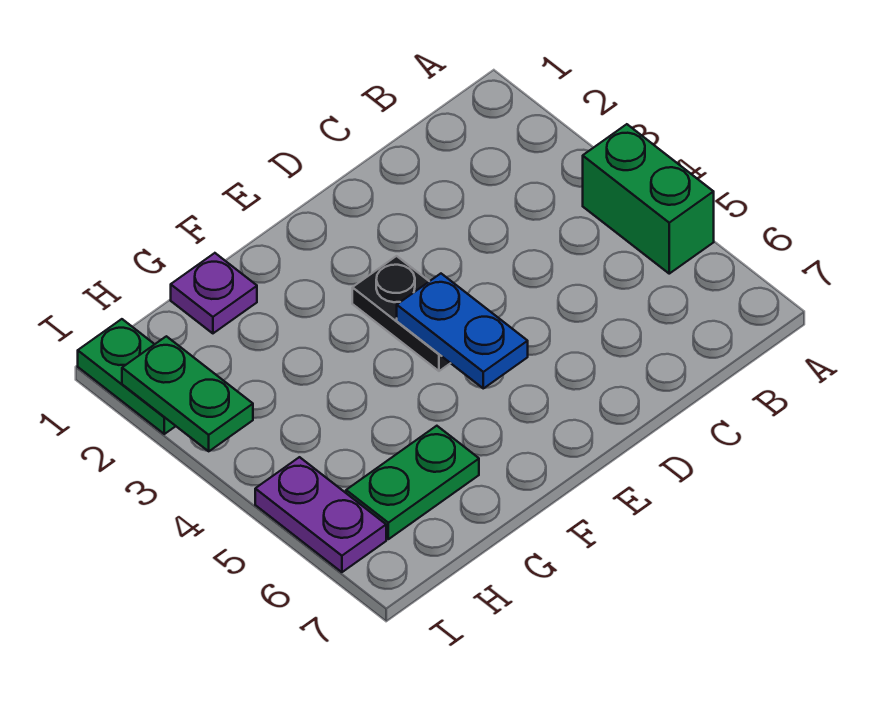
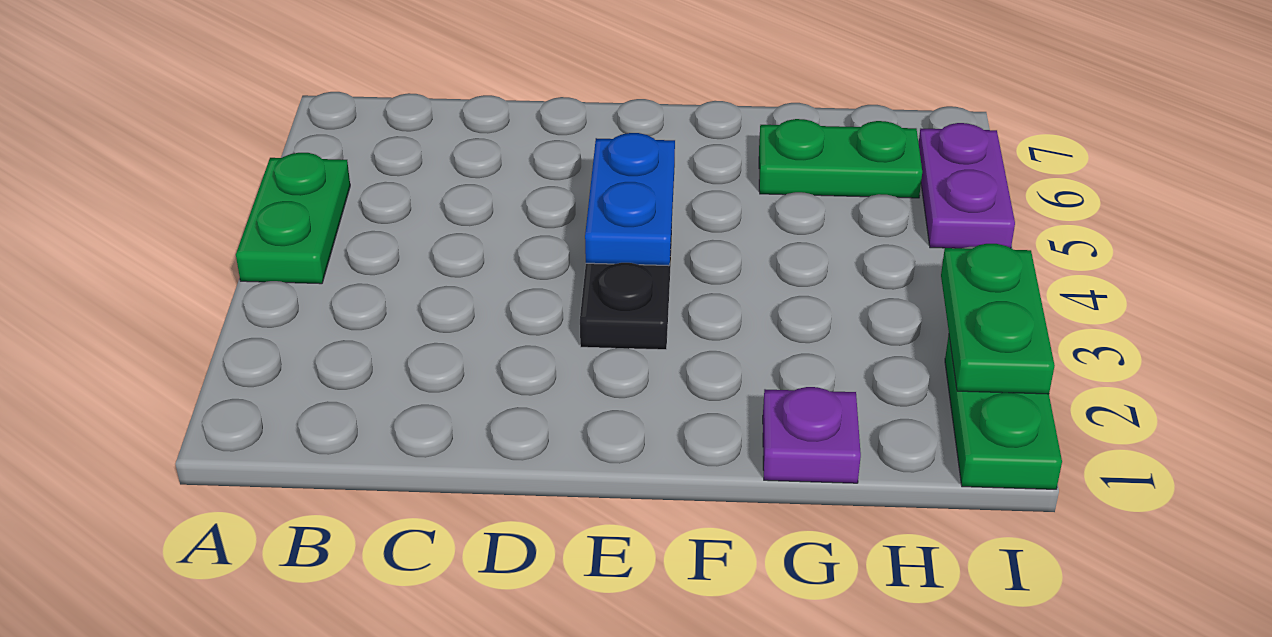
green brick A4:A5 level 1 -> green plate A4:A5 level 1

